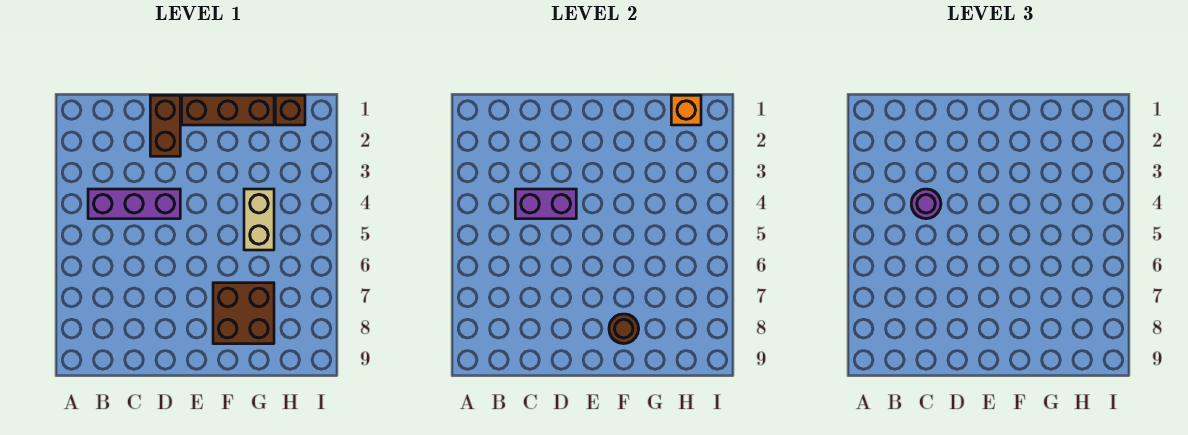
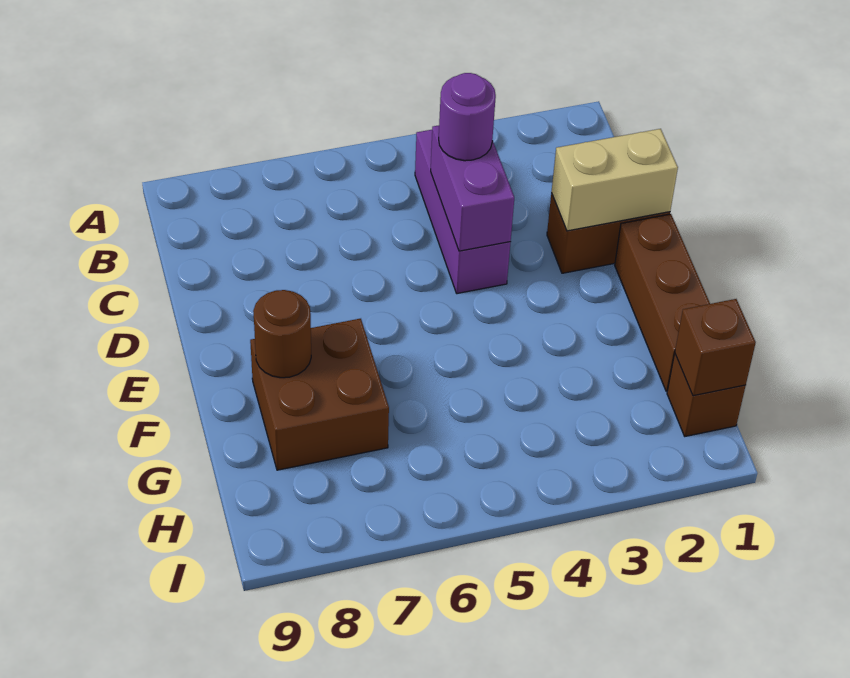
tan brick G4:G5 level 1 -> tan brick D1:D2 level 2
orange brick H1 level 2 -> brown brick H1 level 2

